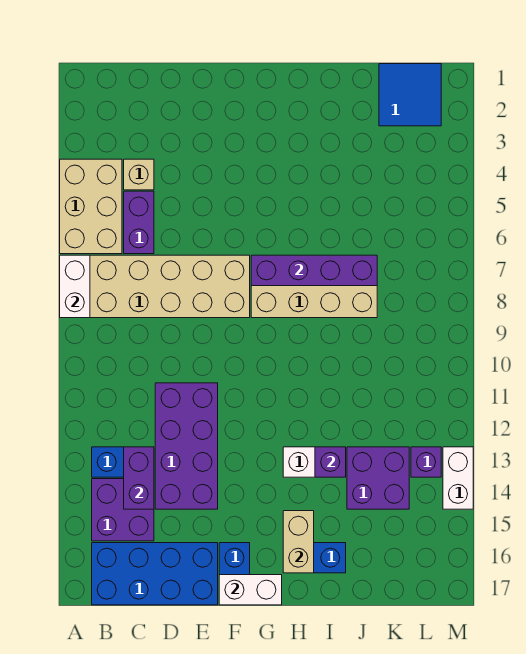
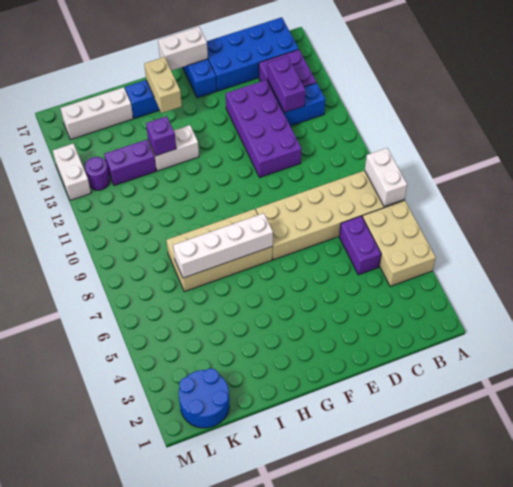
tan brick C4 level 1 -> none
purple brick G7:J7 level 2 -> white brick G7:J7 level 2
purple brick J13:K14 level 1 -> purple brick J13:K13 level 1
none -> white brick J16:L16 level 1
blue tile K1:L2 level 1 -> blue round brick K1:L2 level 1
purple brick L13 level 1 -> purple round brick L13 level 1

